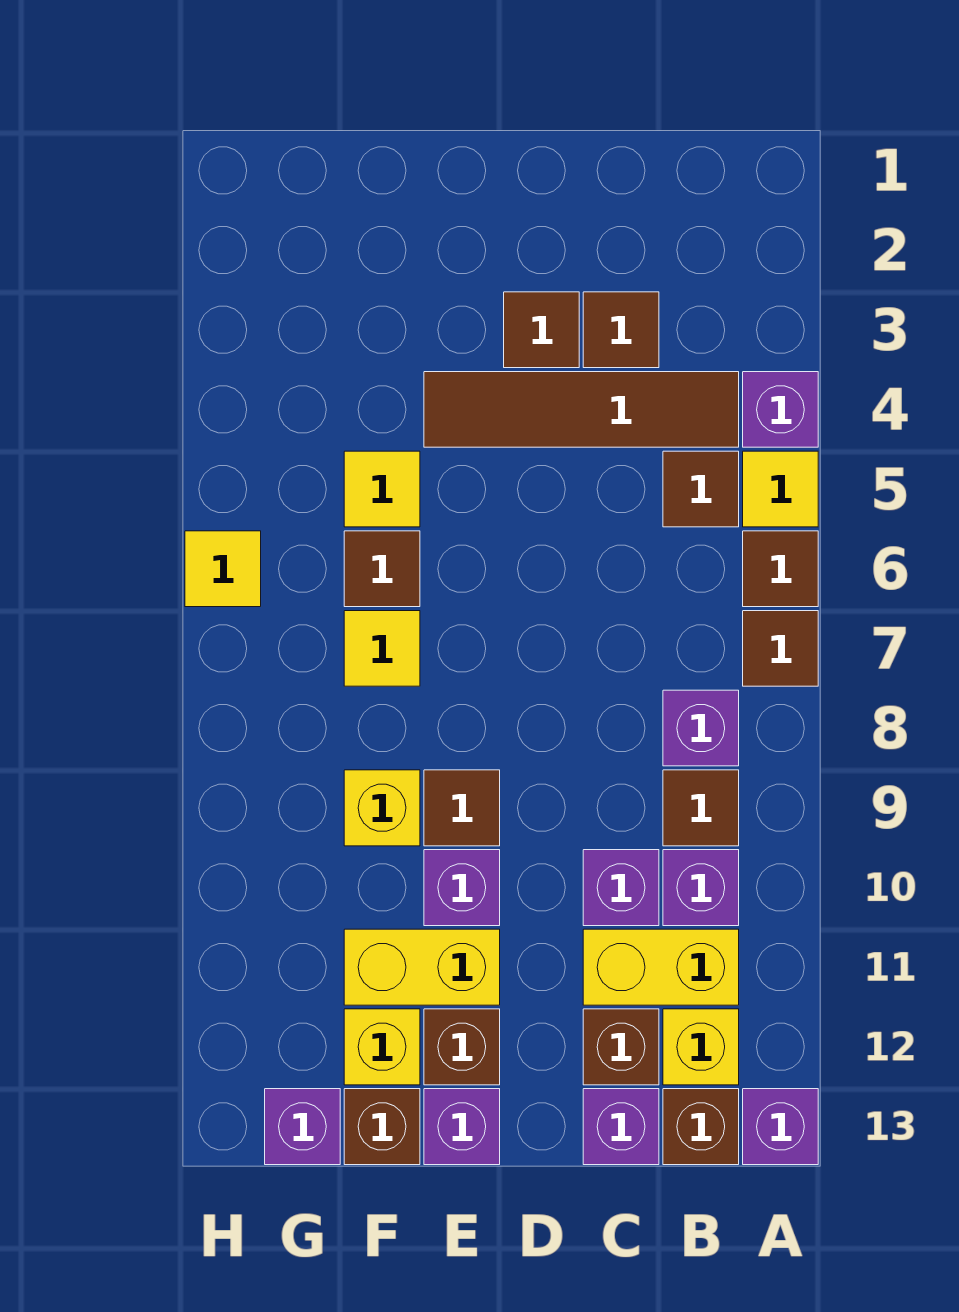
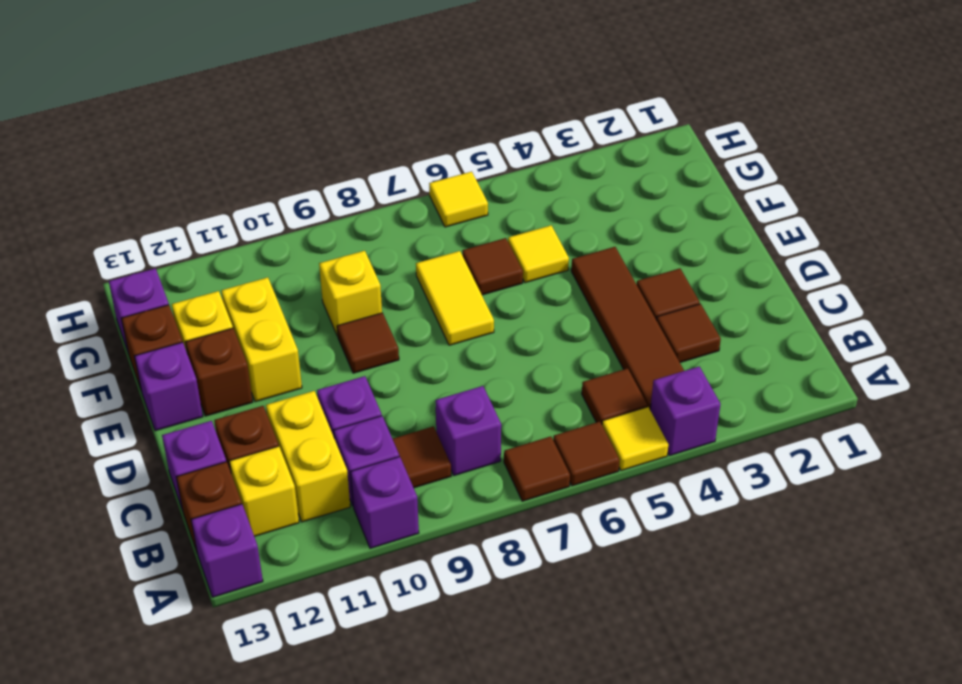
purple brick E10 level 1 -> purple brick A10 level 1
yellow tile F7 level 1 -> yellow tile E7:F7 level 1

